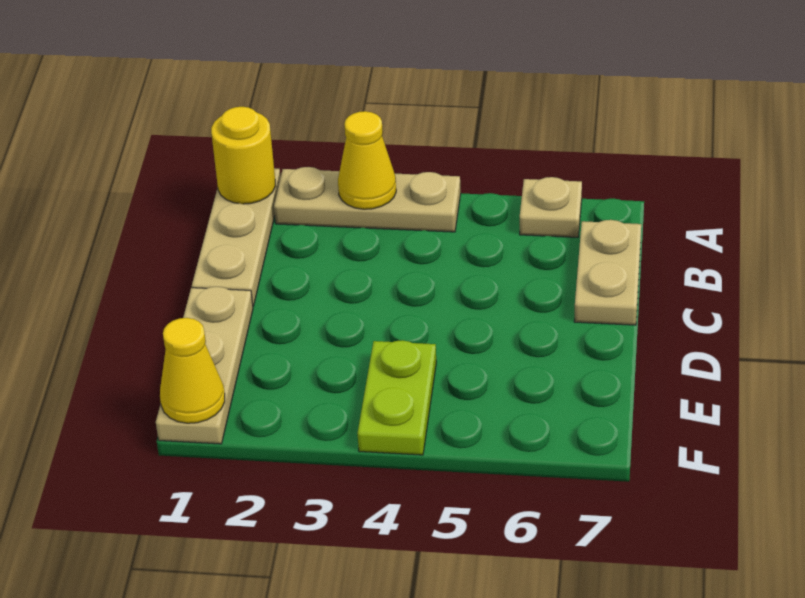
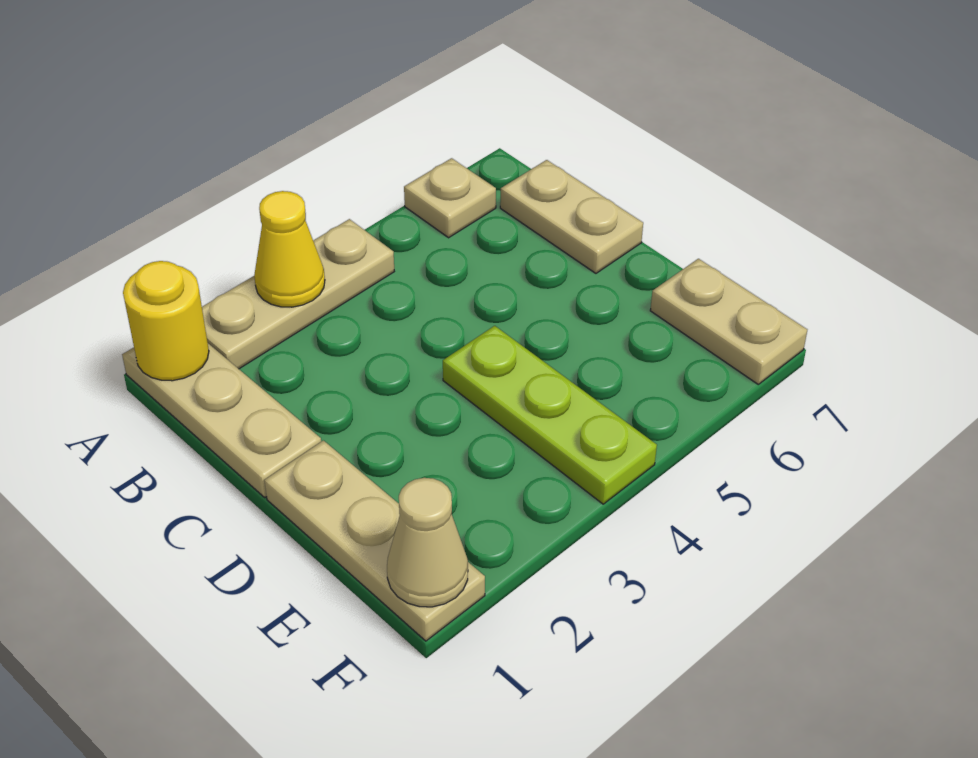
lime plate E4:F4 level 1 -> lime plate D4:F4 level 1
none -> tan plate E7:F7 level 1
yellow cone F1 level 2 -> tan cone F1 level 2

